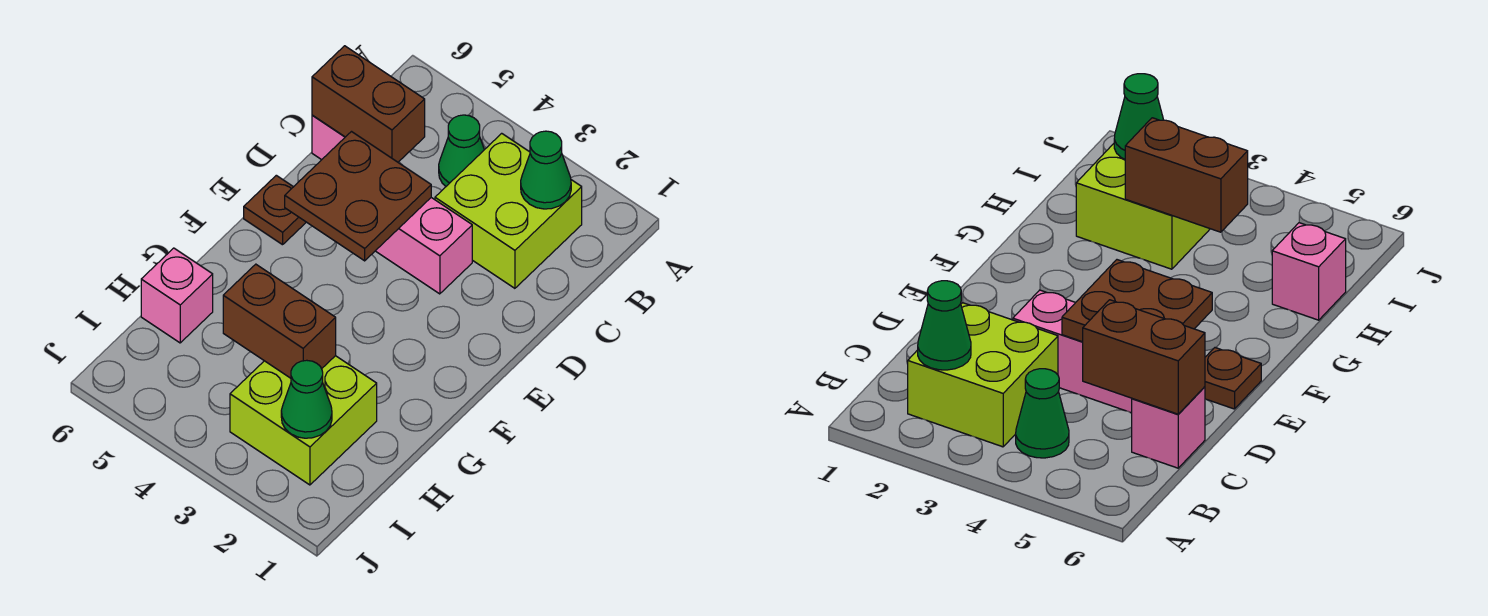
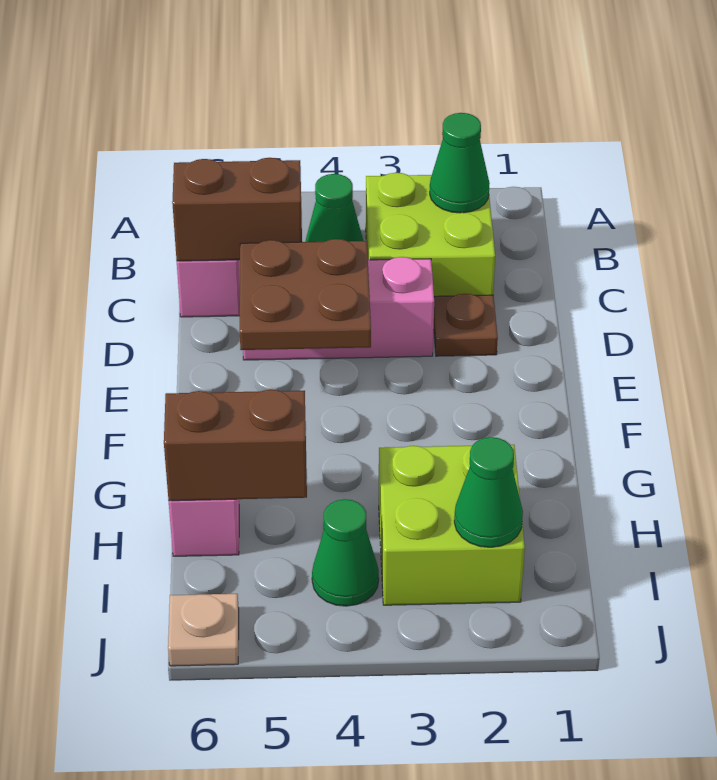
brown plate E6 level 1 -> brown plate D2 level 1
brown brick H3:H4 level 2 -> brown brick H5:H6 level 2
none -> green cone I4 level 1
none -> tan plate J6 level 1

